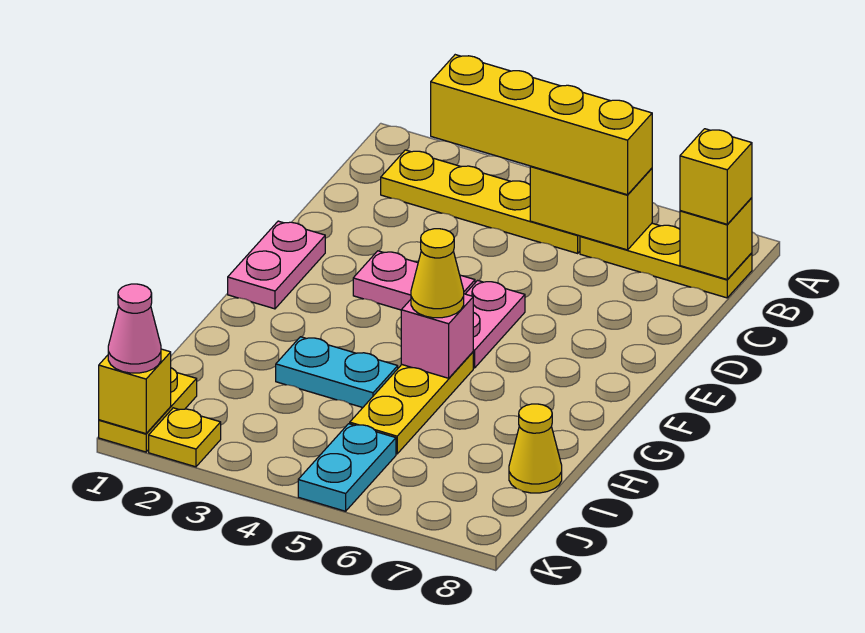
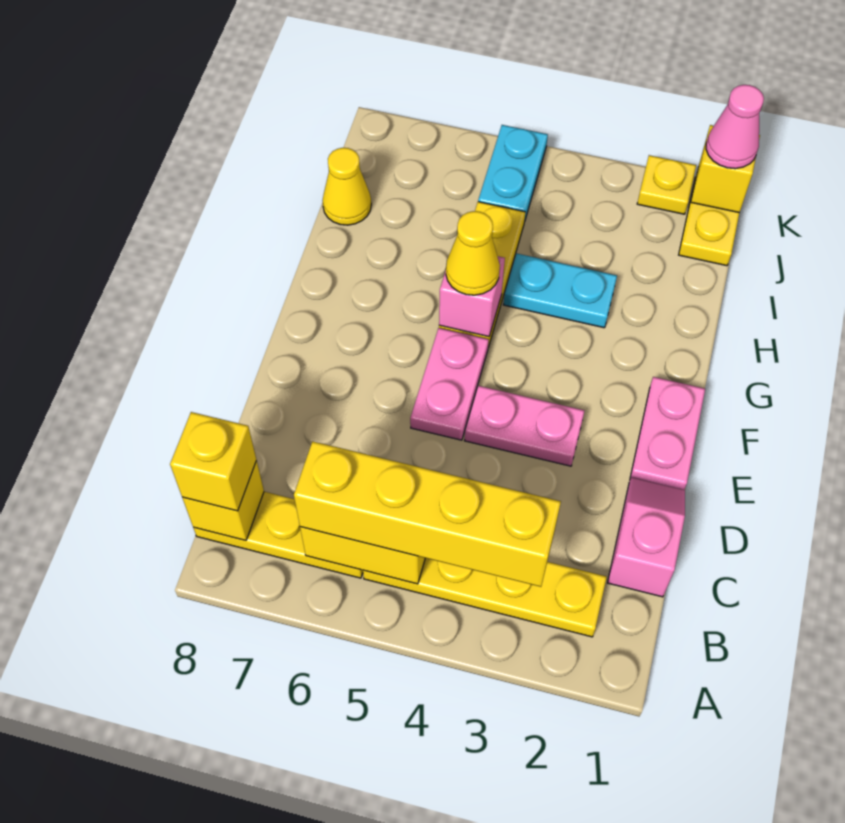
none -> pink slope C1:D1 level 1 top C

